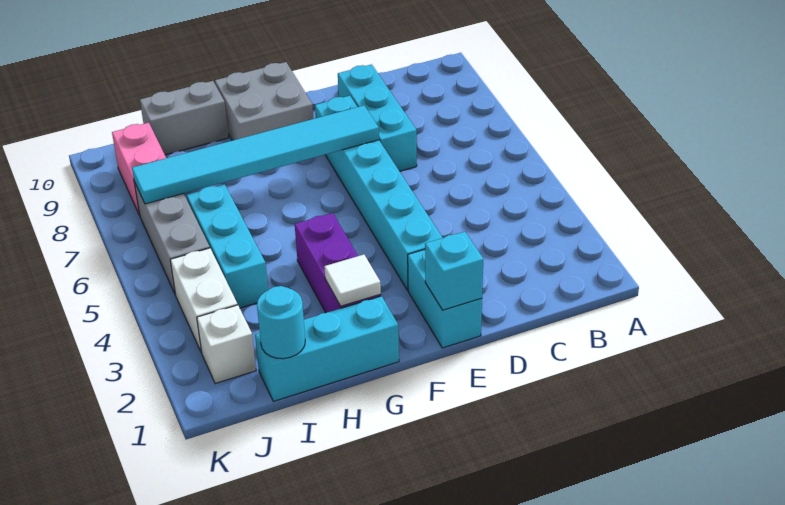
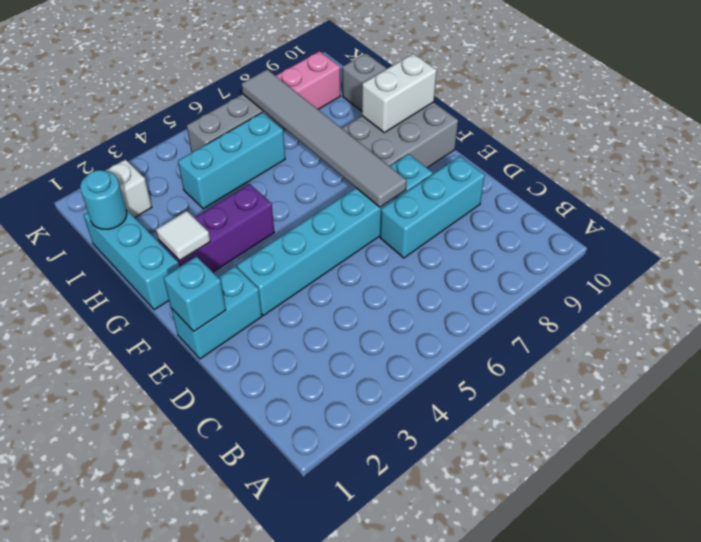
cyan tile E7:J7 level 2 -> grey tile E7:J7 level 2
grey brick F9:G10 level 1 -> grey brick F8:G10 level 1
white brick J3:J4 level 1 -> white brick G9:G10 level 2

